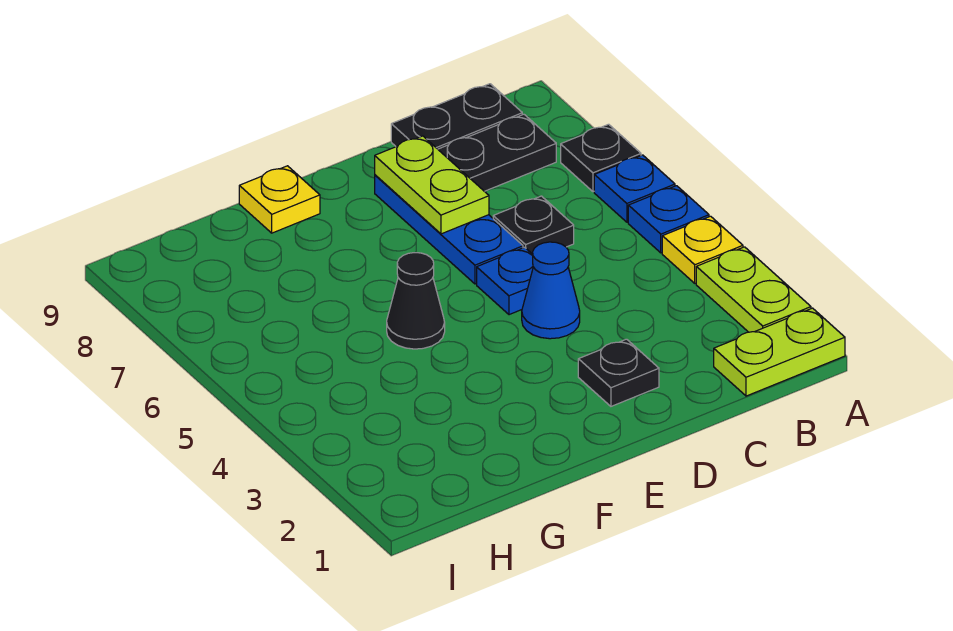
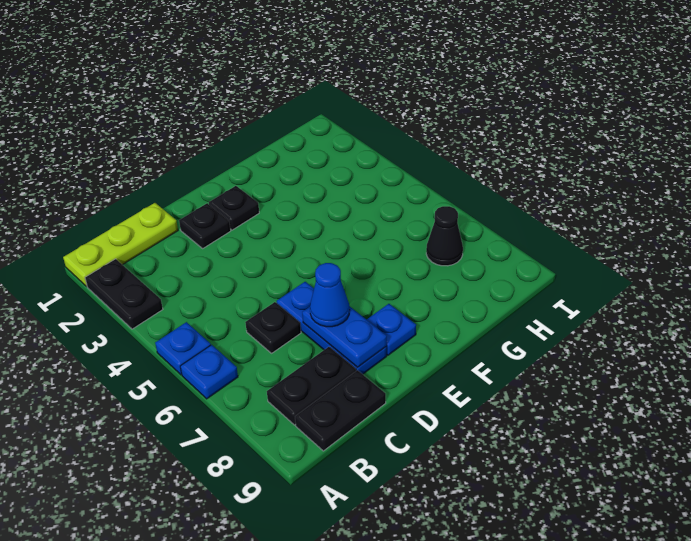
lime plate A1:B1 level 1 -> lime plate A1:C1 level 1
lime plate A2:A3 level 1 -> black plate A2:A3 level 1
yellow plate A4 level 1 -> none
black plate A7 level 1 -> black plate E2 level 1
blue cone D4 level 1 -> blue cone D7 level 3
blue plate D5 level 1 -> blue plate E8 level 1
lime plate D7:D8 level 2 -> blue plate D7:D8 level 2
black cone F5 level 1 -> black cone H7 level 1
yellow plate F9 level 1 -> none

